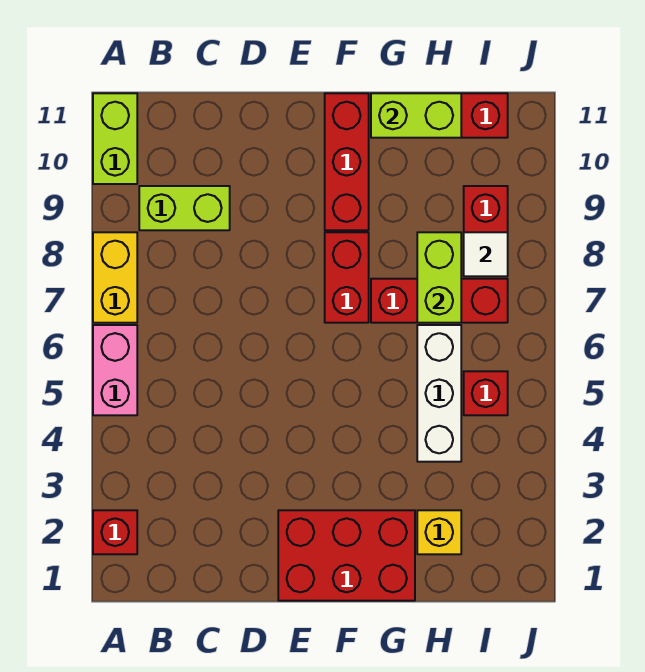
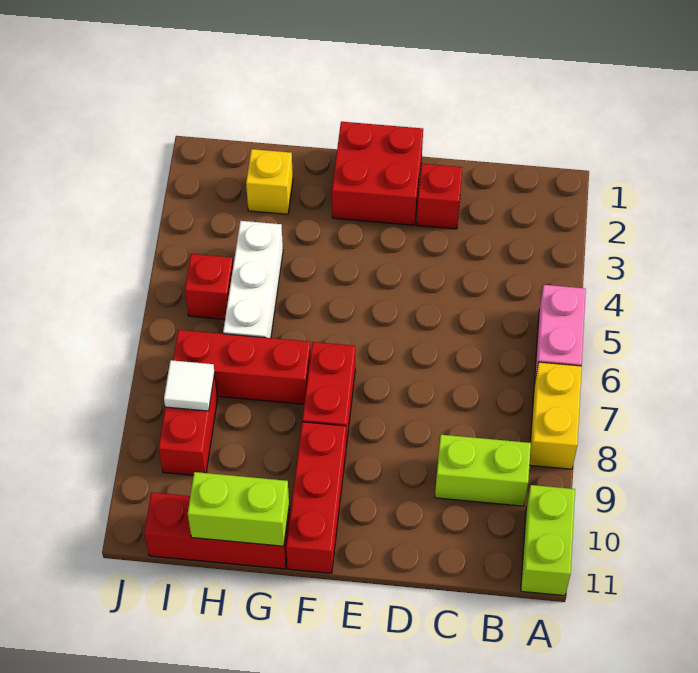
red brick A2 level 1 -> red brick D2 level 1
red brick E1:G2 level 1 -> red brick E1:F2 level 1
lime brick H7:H8 level 2 -> none

